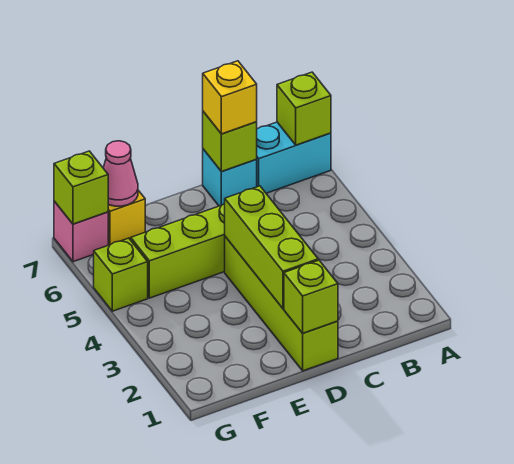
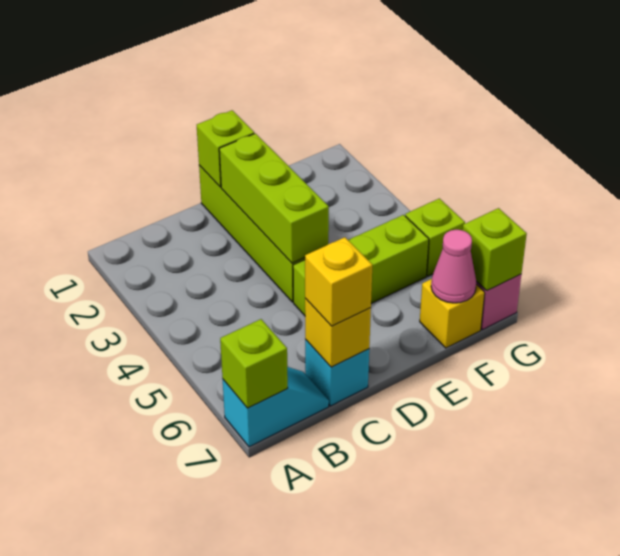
cyan brick A7:B7 level 1 -> cyan slope A7:B7 level 1 top A
lime brick C7 level 2 -> yellow brick C7 level 2

